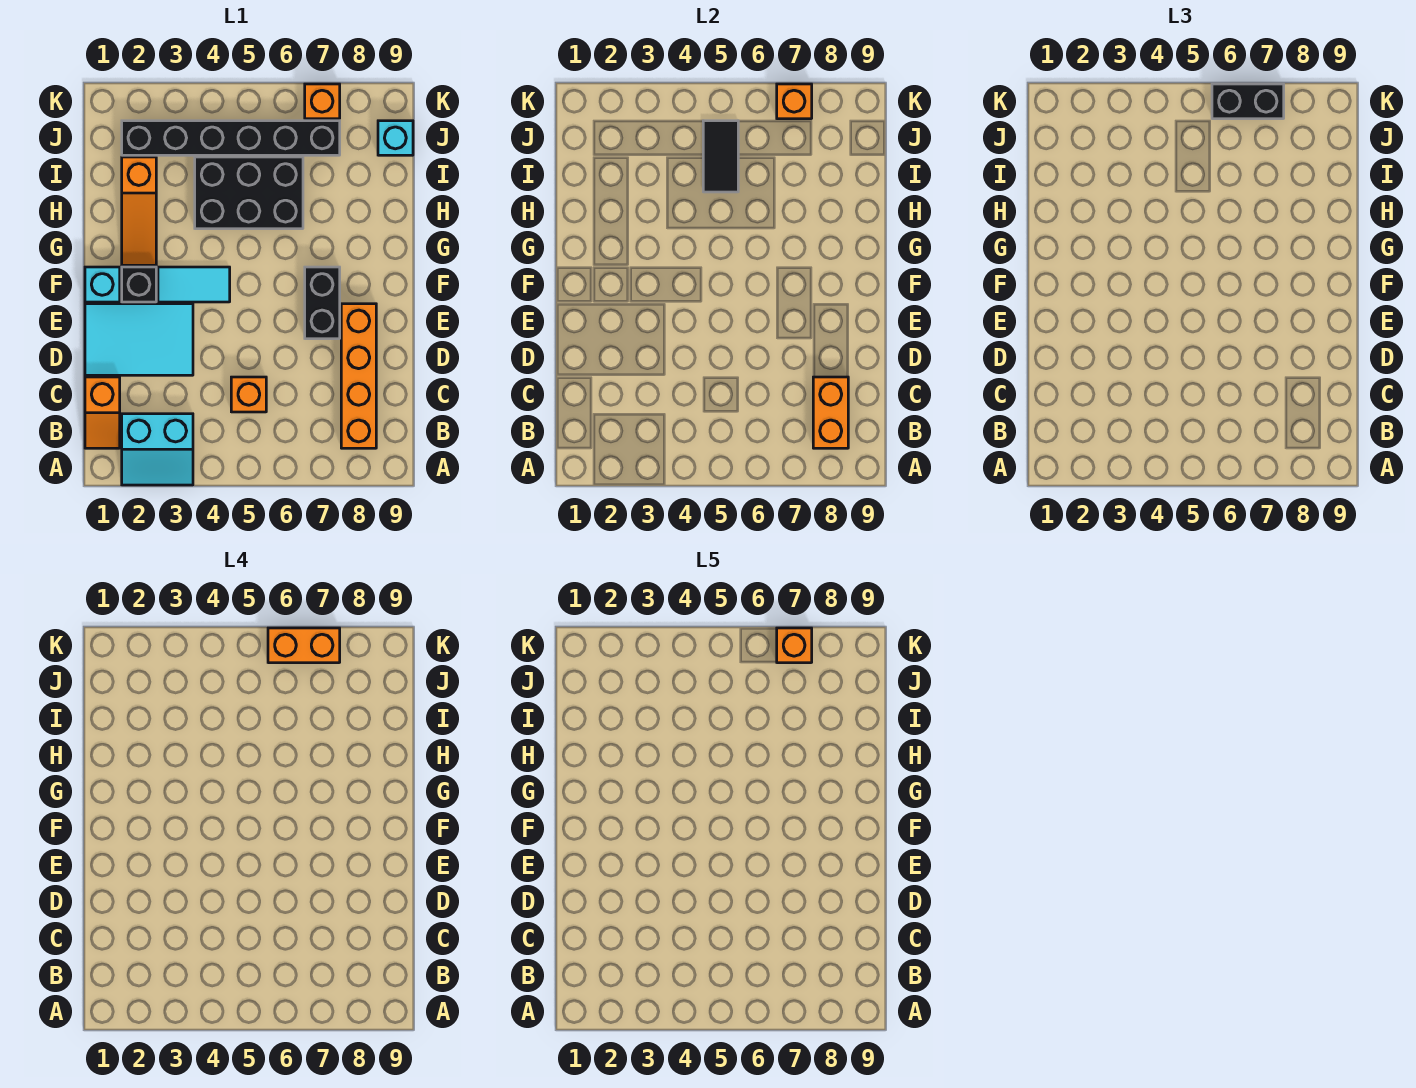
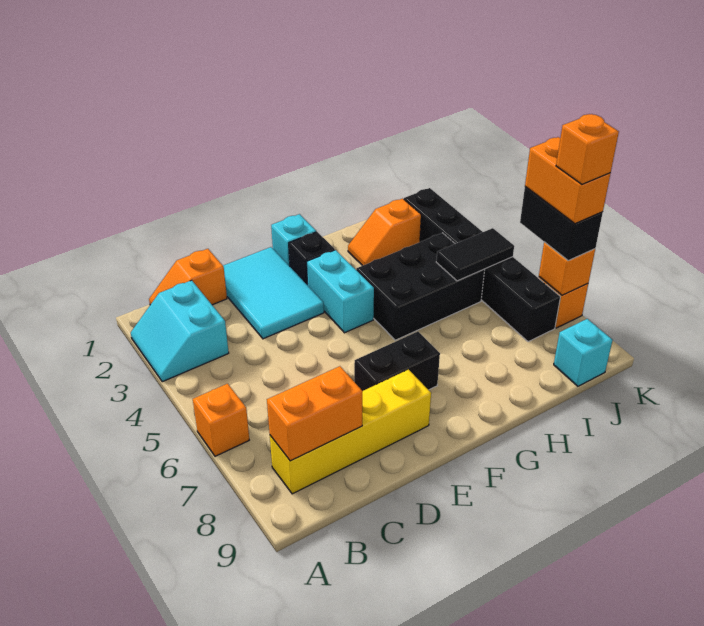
orange brick B8:E8 level 1 -> yellow brick B8:E8 level 1
orange brick C5 level 1 -> orange brick A6 level 1
cyan tile F3:F4 level 1 -> cyan brick F3:F4 level 1
orange slope G2:I2 level 1 top I -> orange slope H2:I2 level 1 top I
black brick H4:I6 level 1 -> black brick G4:I5 level 1

